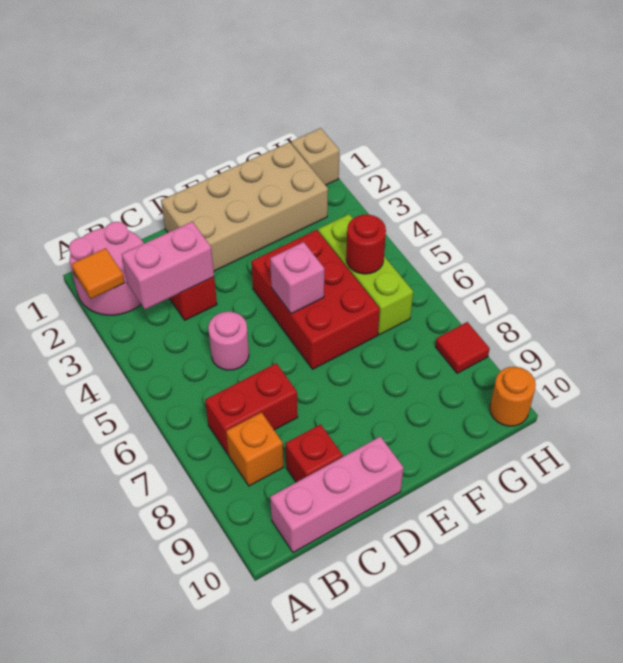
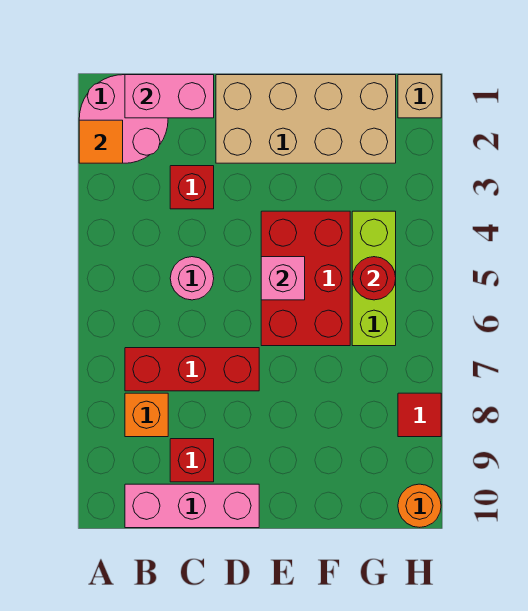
pink brick B3:C3 level 2 -> pink brick B1:C1 level 2
red brick B7:C7 level 1 -> red brick B7:D7 level 1

